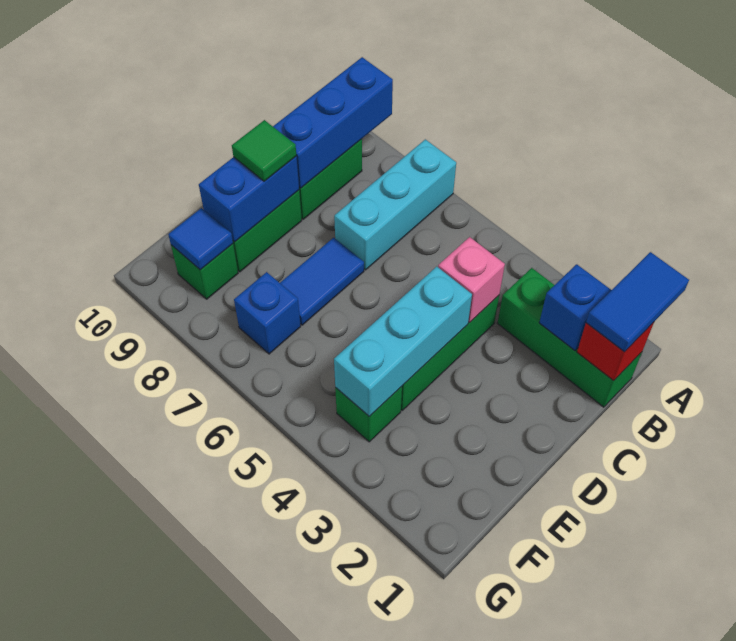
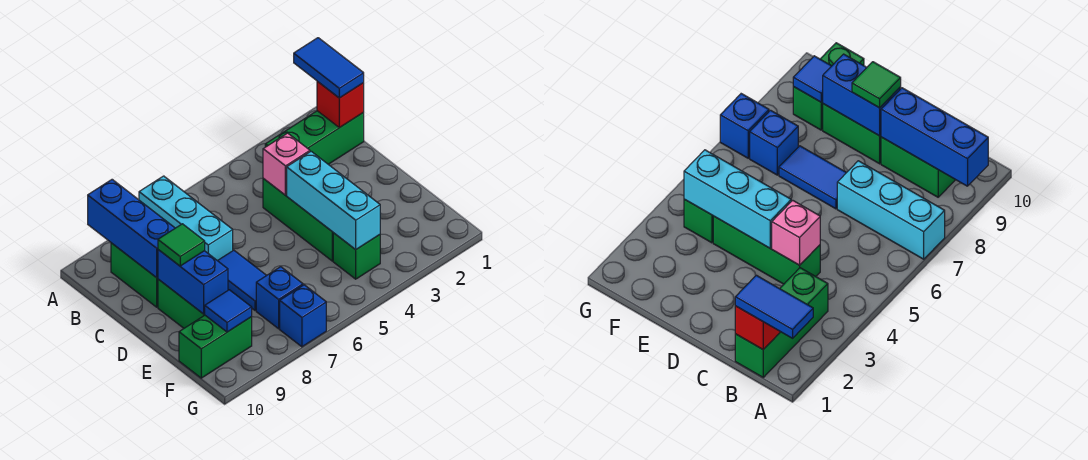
blue brick B2 level 2 -> blue brick G7 level 1
green brick F9 level 1 -> green brick F9:F10 level 1

